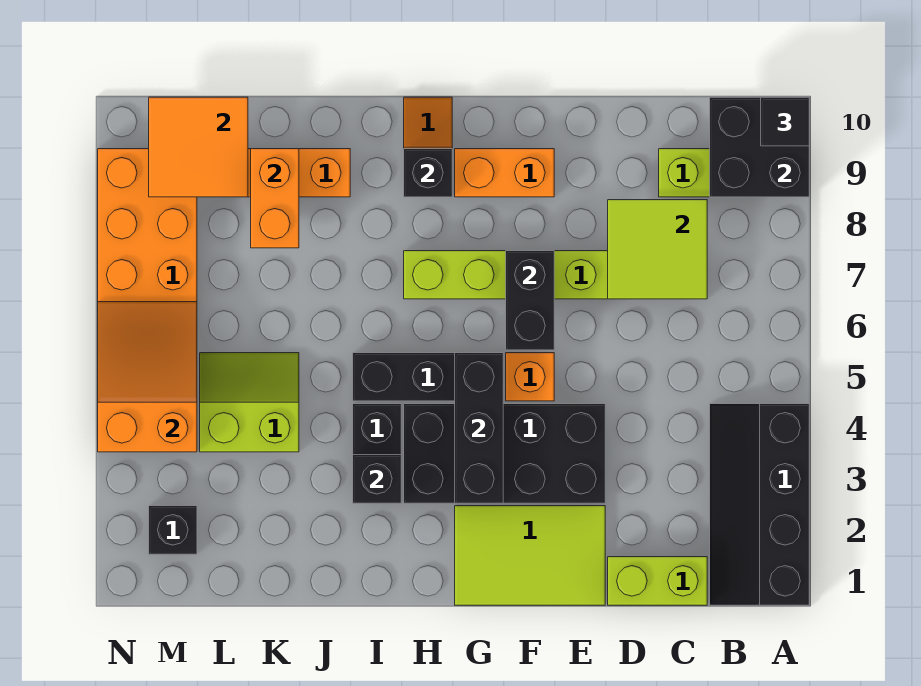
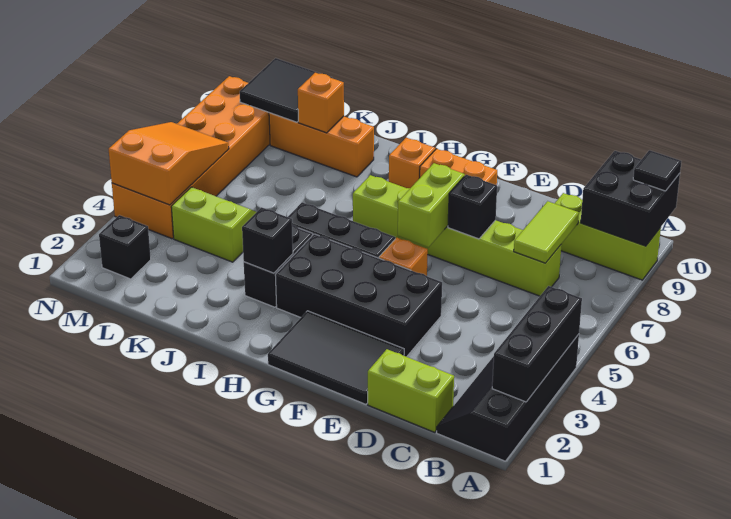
lime tile C7:D8 level 2 -> lime tile C7:C8 level 2
lime tile E1:G2 level 1 -> black tile E1:G2 level 1
black brick F6:F7 level 2 -> lime brick F6:F7 level 2
black brick G3:G5 level 2 -> black brick A2:A4 level 2
black brick H9 level 2 -> black brick E7 level 2
orange brick K8:K9 level 2 -> orange brick K9 level 2
orange tile L9:M10 level 2 -> black tile L9:M10 level 2

